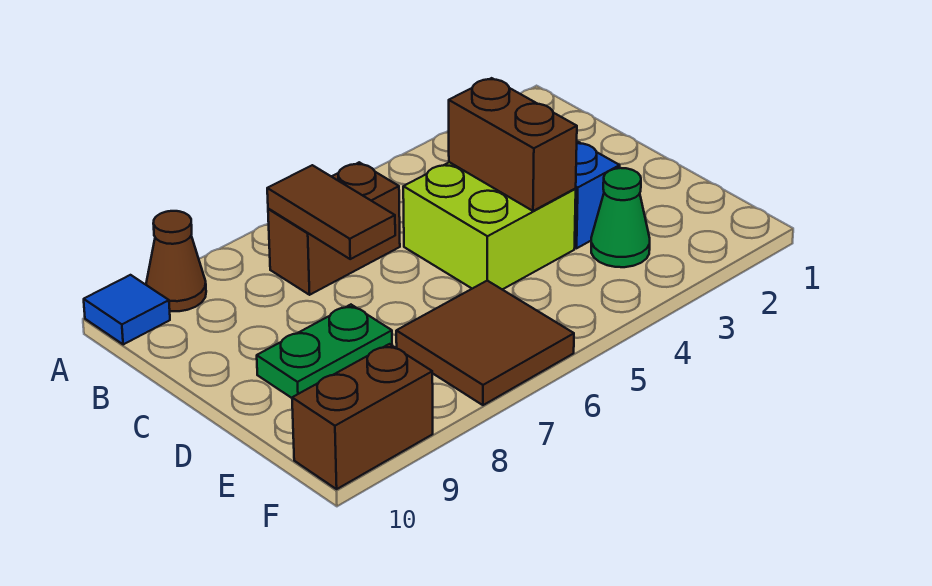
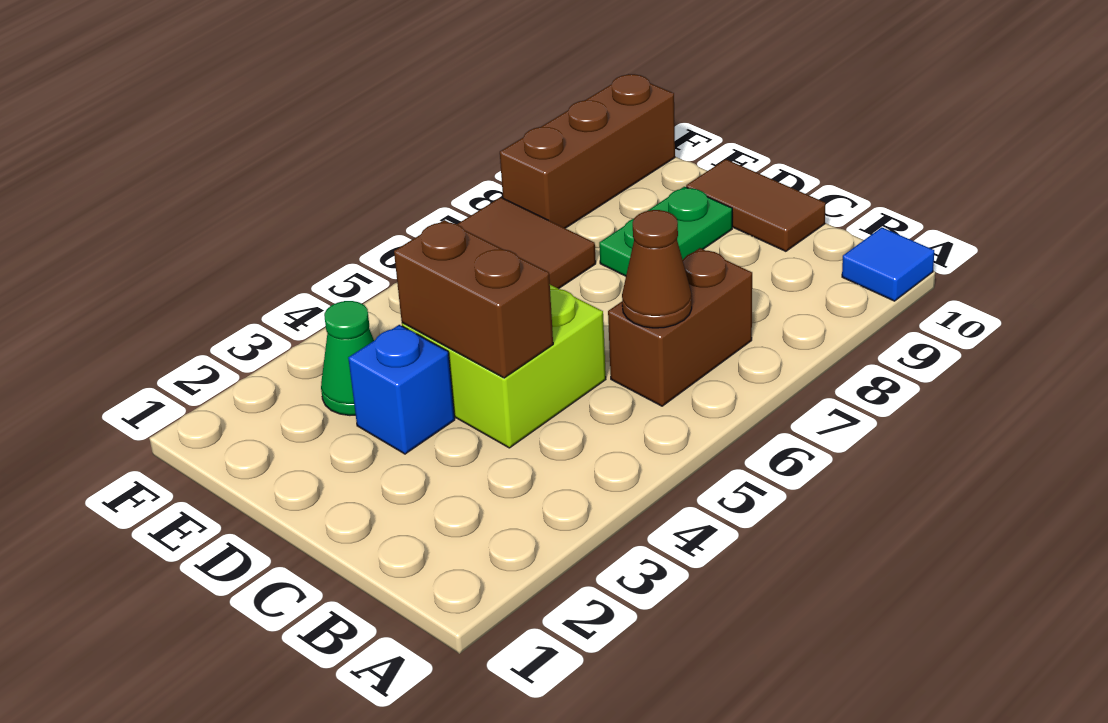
brown cone A9 level 1 -> brown cone B6 level 2
brown tile B7:C7 level 2 -> brown tile C10:D10 level 1
brown brick F9:F10 level 1 -> brown brick F8:F10 level 1

